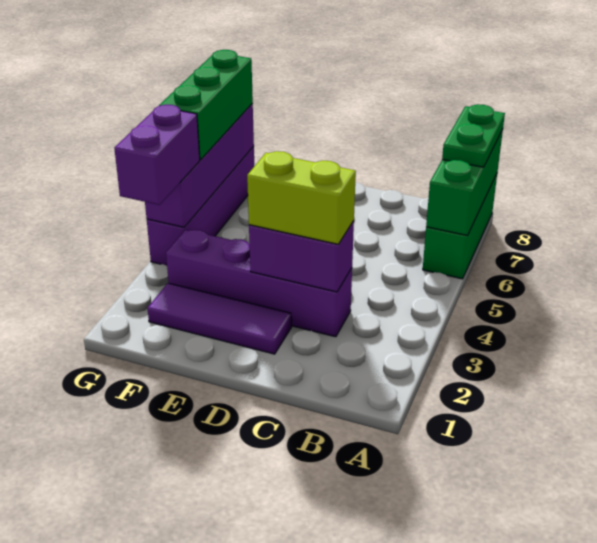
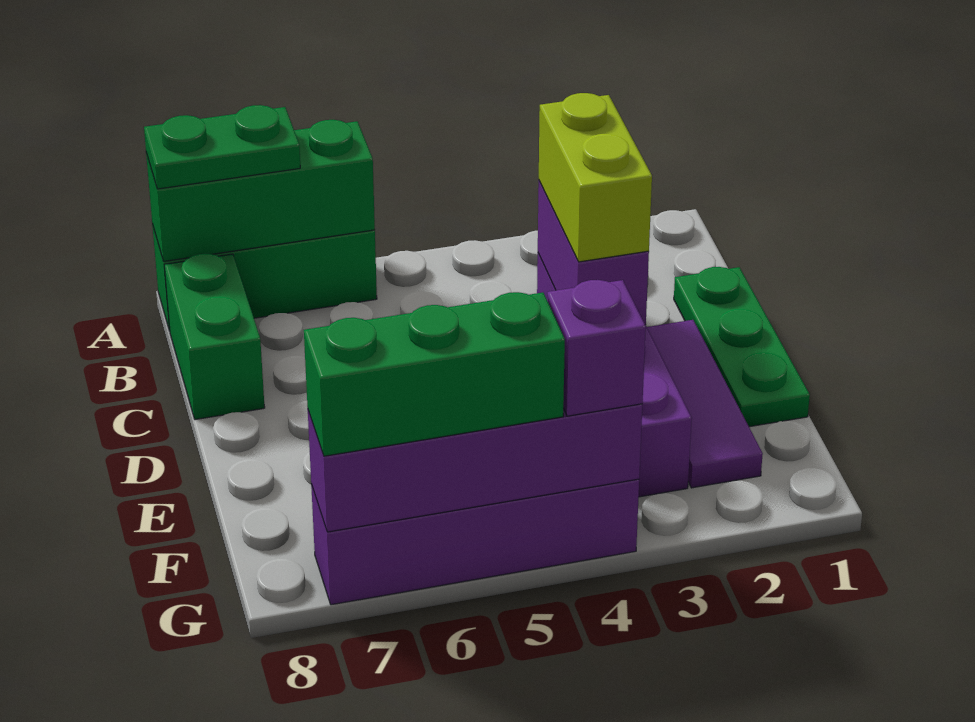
none -> green brick B8:C8 level 1
none -> green plate C1:E1 level 1
purple brick G3:G4 level 3 -> purple brick G4 level 3

